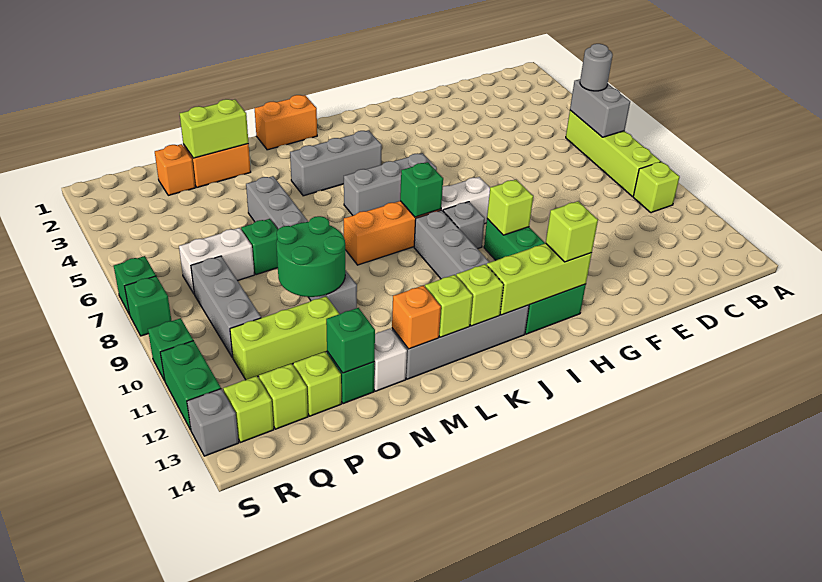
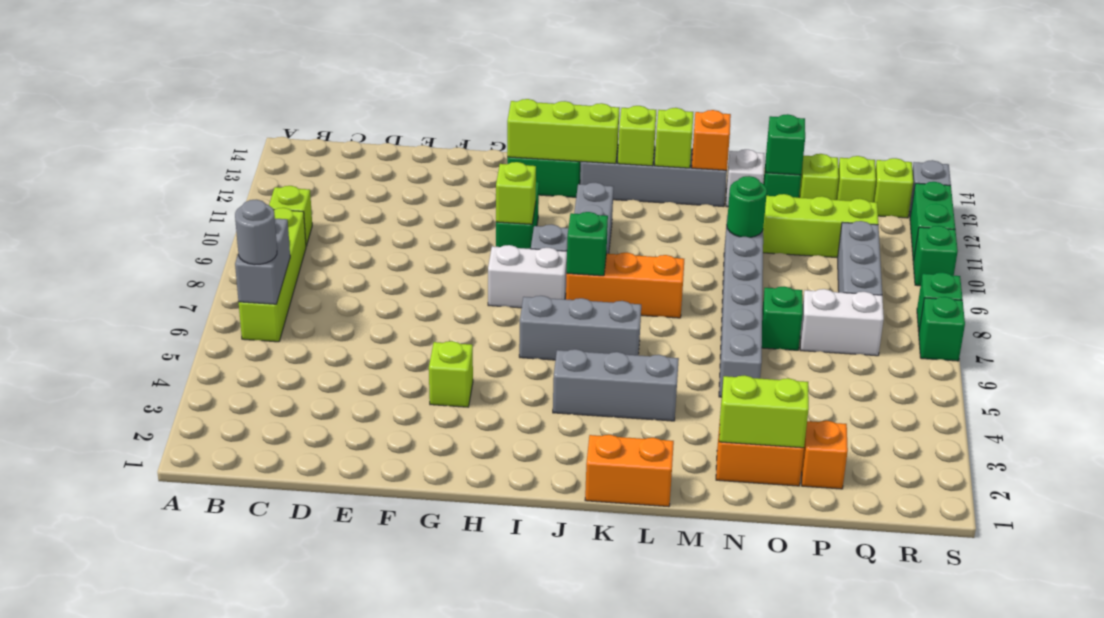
lime brick H13 level 3 -> lime brick G4 level 1
green round brick N9:O10 level 2 -> green round brick N10 level 2

